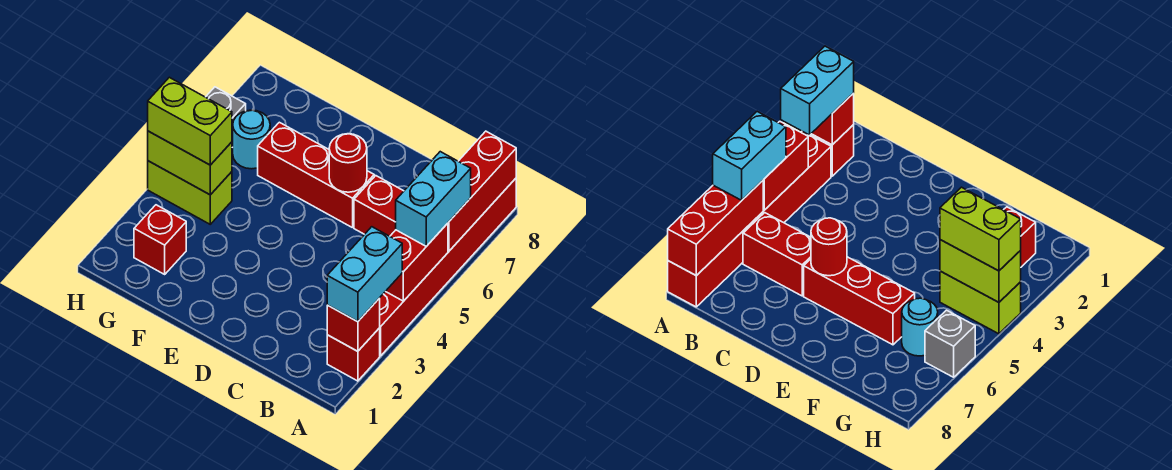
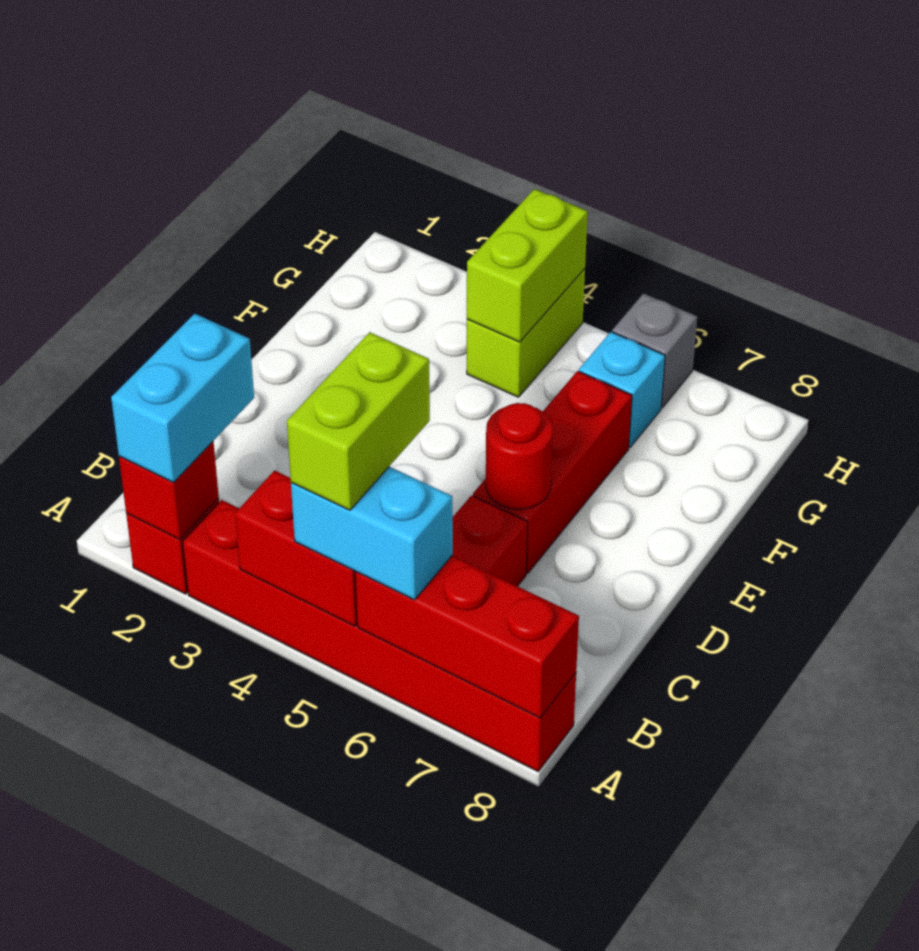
cyan brick A2:A3 level 3 -> cyan brick A2:B2 level 3
red brick G2 level 1 -> none
lime brick G4:H4 level 3 -> lime brick A5:B5 level 4
cyan round brick G6 level 1 -> cyan brick G6 level 1

